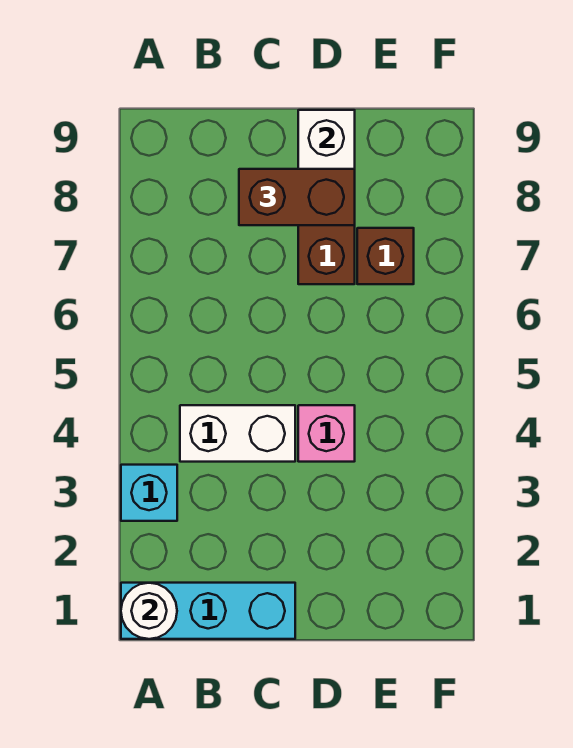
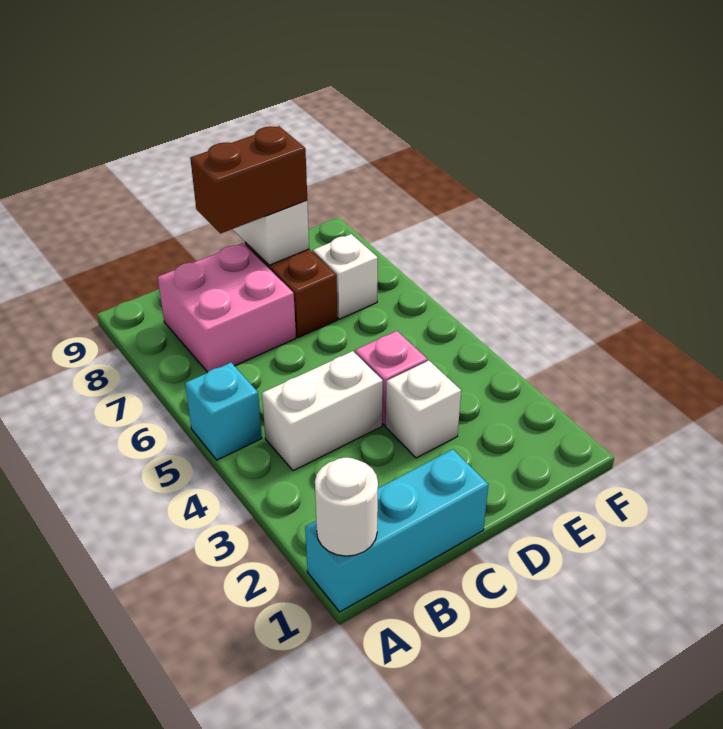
cyan brick A3 level 1 -> cyan brick A5 level 1
none -> pink brick B7:C8 level 1
none -> white brick D3 level 1
brown brick E7 level 1 -> white brick E7 level 1

